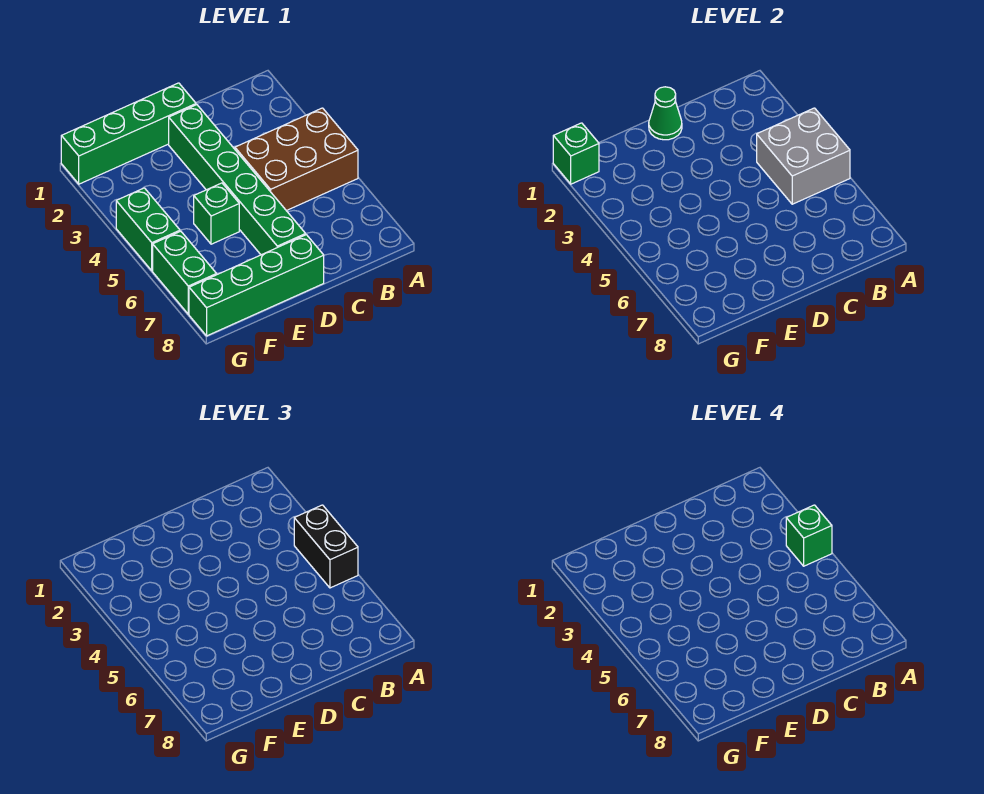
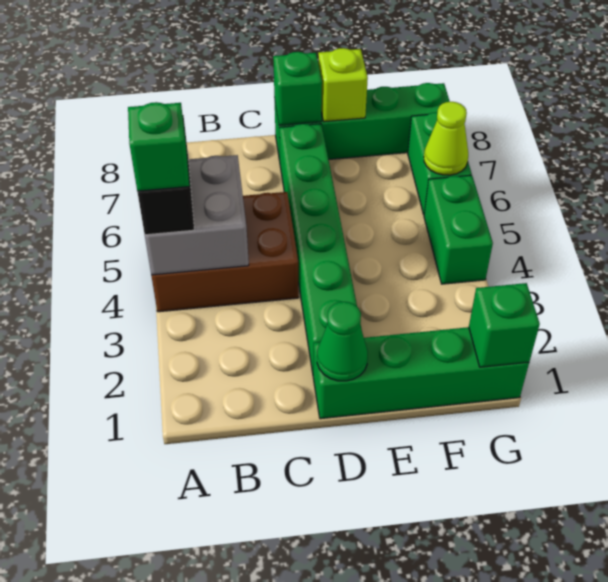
green brick E5 level 1 -> green brick D8 level 2
none -> lime brick E8 level 2
none -> lime cone G6 level 2

